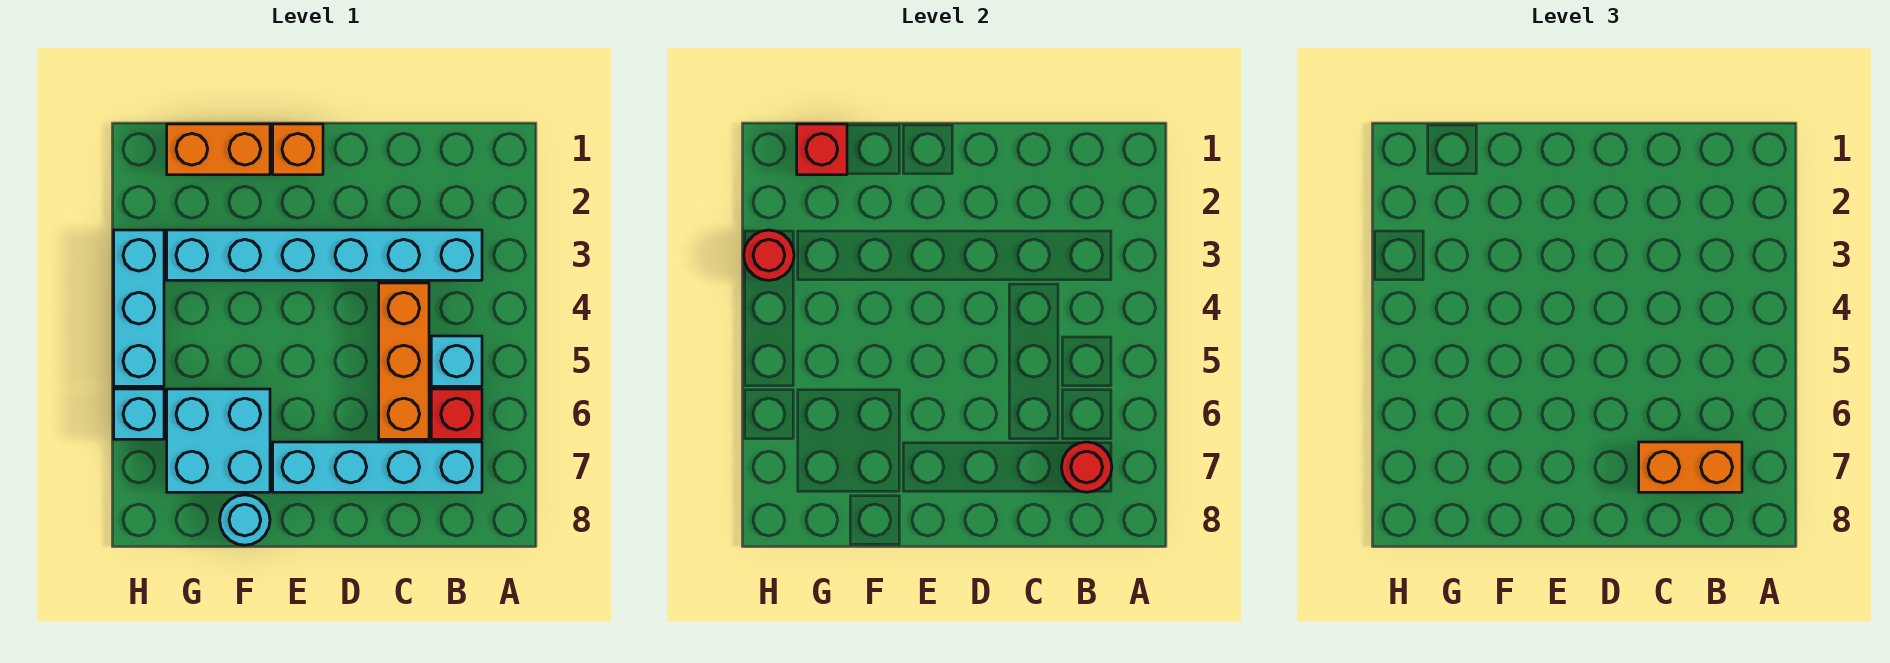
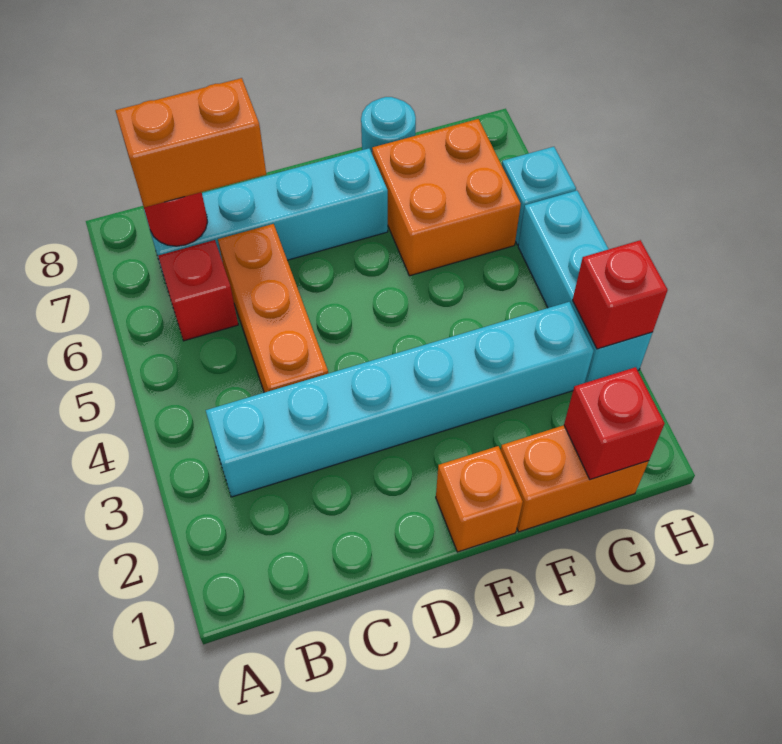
cyan brick B5 level 1 -> none
cyan brick F6:G7 level 1 -> orange brick F6:G7 level 1
red round brick H3 level 2 -> red brick H3 level 2

